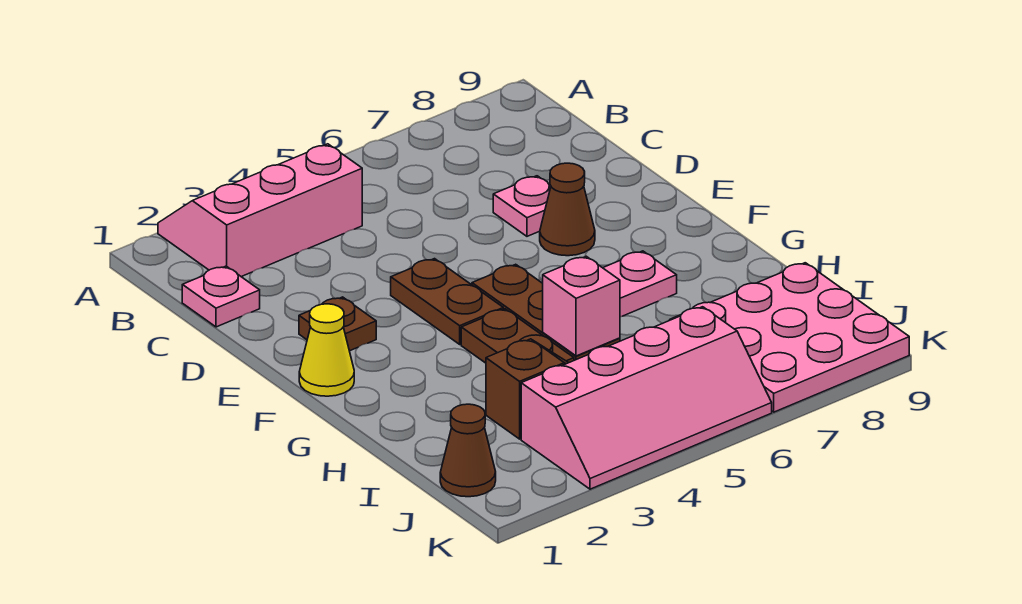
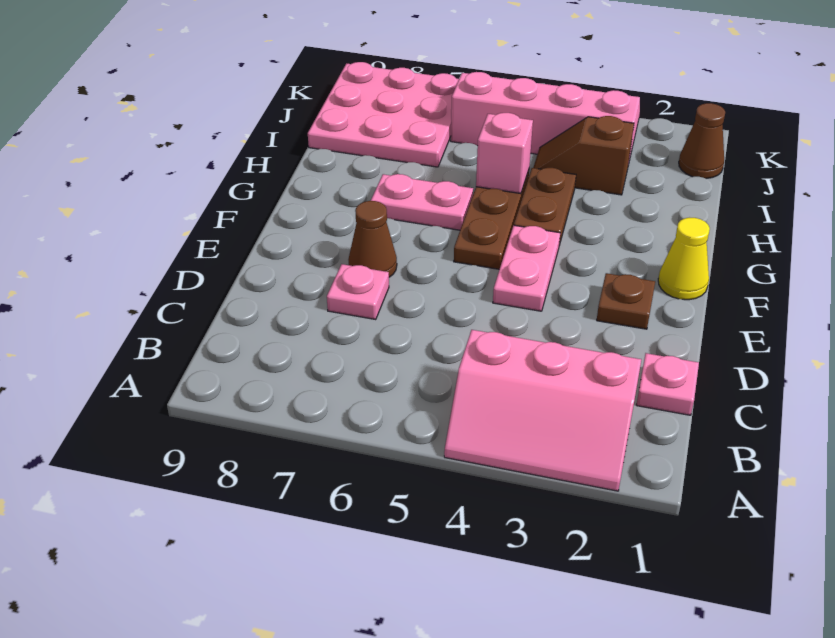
brown plate E4:F4 level 1 -> pink plate E4:F4 level 1

